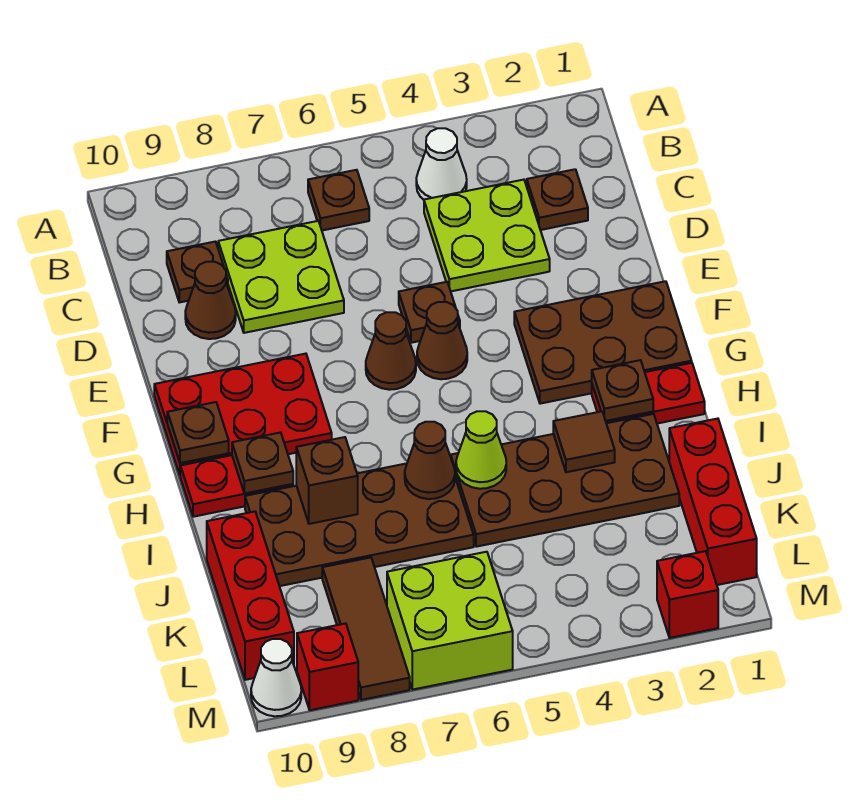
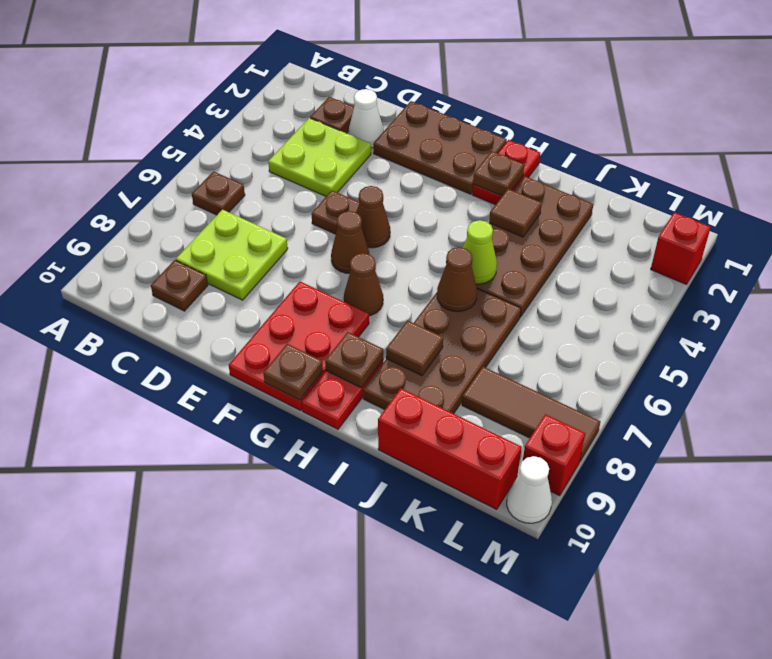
white cone B4 level 1 -> white cone D2 level 1
brown cone D9 level 1 -> brown cone G7 level 1
brown plate F1:G3 level 1 -> brown plate E1:G2 level 1
brown brick I8 level 2 -> brown tile I8 level 2
red brick J1:L1 level 1 -> none
lime brick L6:M7 level 1 -> none

